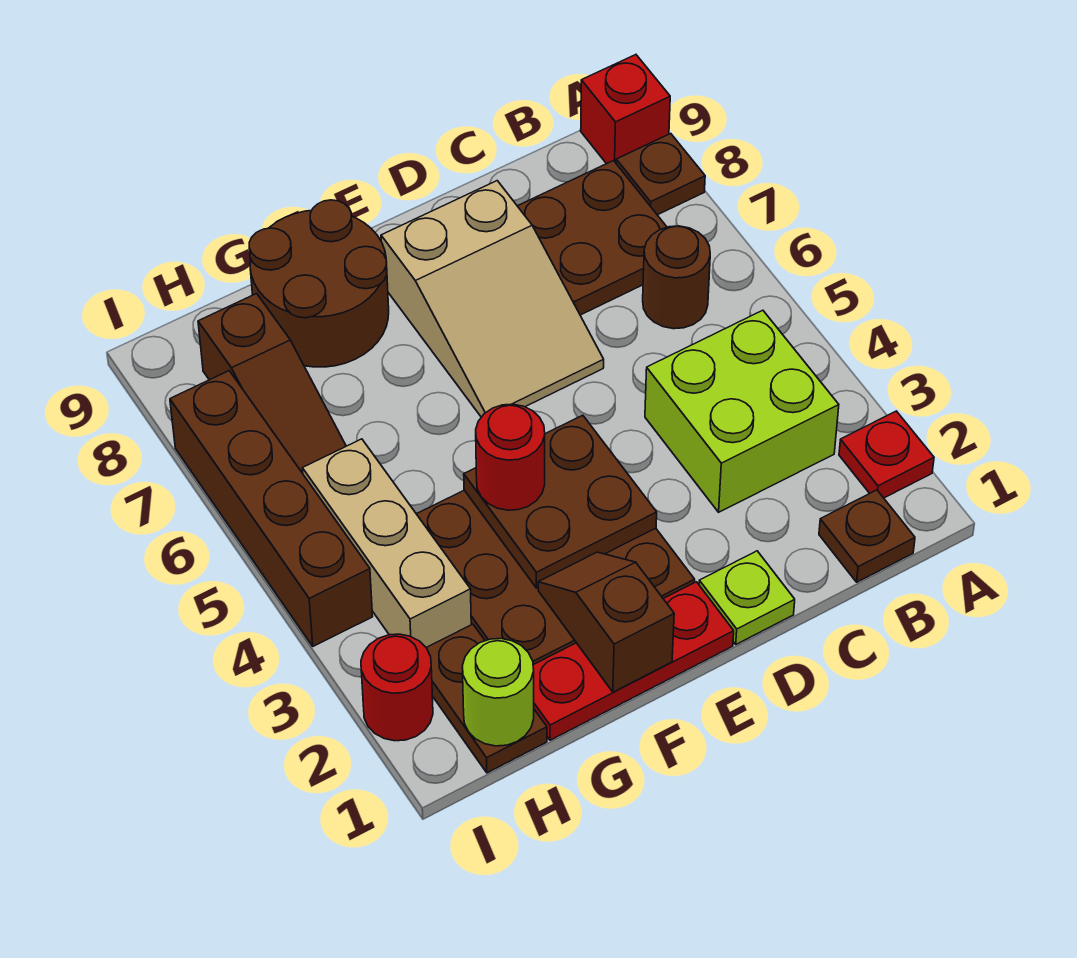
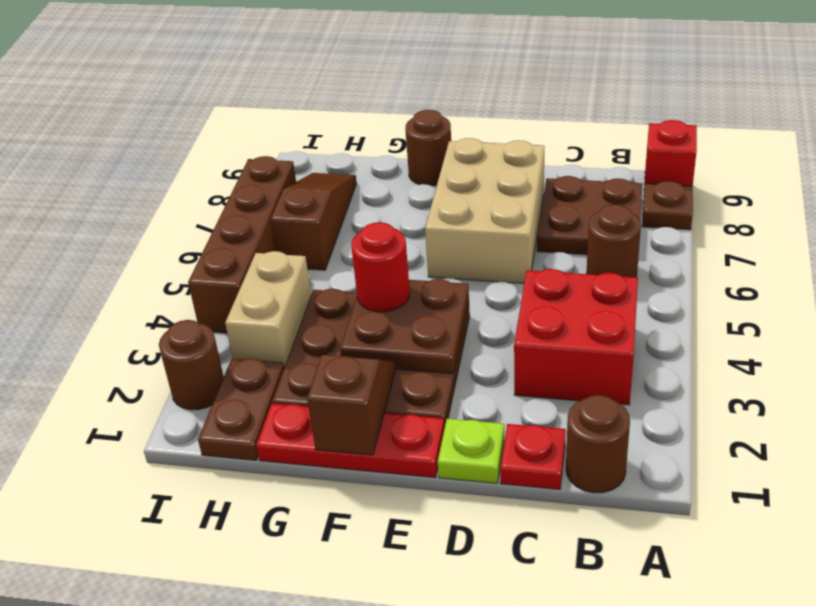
red plate A2 level 1 -> red plate C1 level 1
brown plate B1 level 1 -> brown round brick B1 level 1
lime brick B3:C4 level 1 -> red brick B3:C4 level 1
tan slope D6:E8 level 1 top 8 -> tan brick D6:E8 level 1
brown round brick F8:G9 level 1 -> brown round brick F9 level 1
lime round brick H1 level 2 -> none
tan brick H3:H5 level 1 -> tan brick H3:H4 level 1
brown slope H6:H8 level 1 top 8 -> brown slope H6:H8 level 1 top 6
red round brick I2 level 1 -> brown round brick I2 level 1

